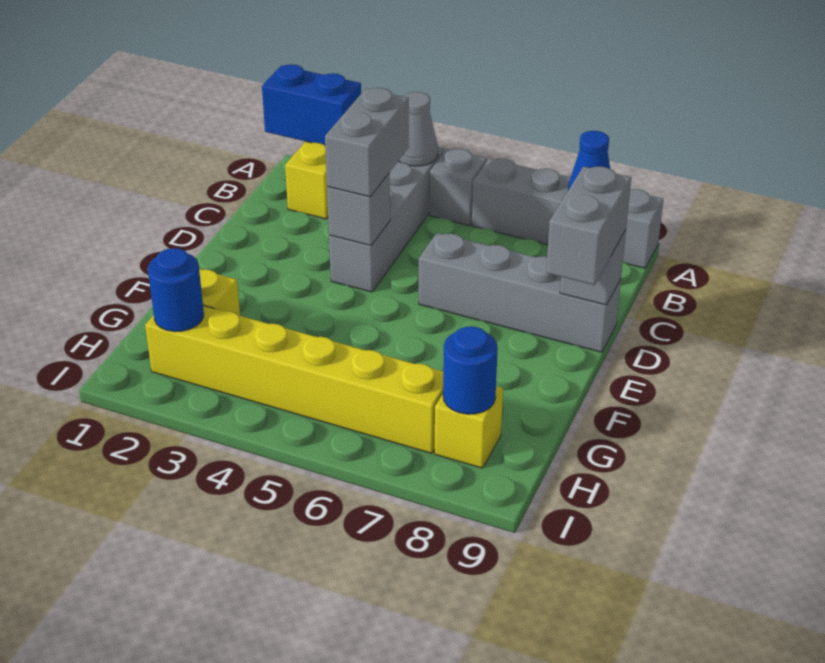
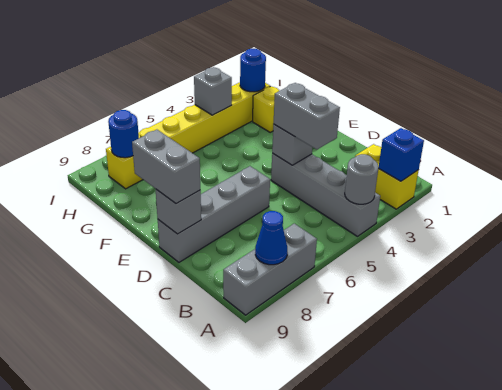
blue brick A1:A2 level 2 -> blue brick A2 level 2
grey cone A4 level 2 -> grey round brick A4 level 2
grey brick A5 level 1 -> grey brick H4 level 2
grey brick A6:A9 level 1 -> grey brick A7:A9 level 1

